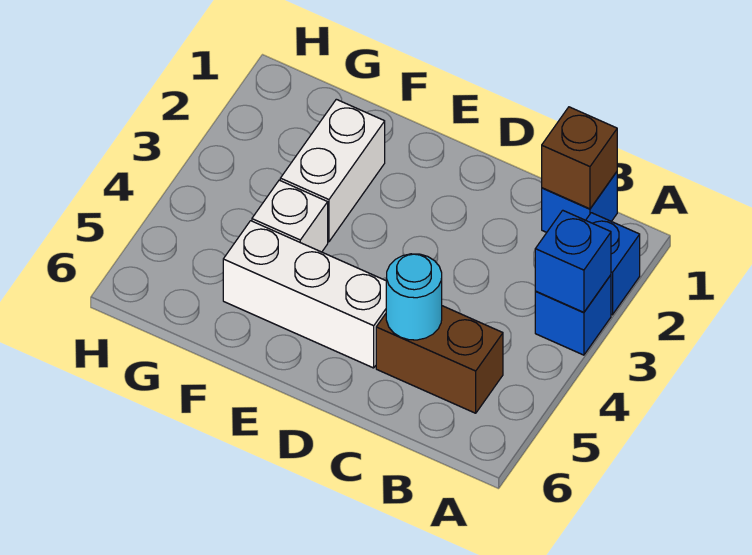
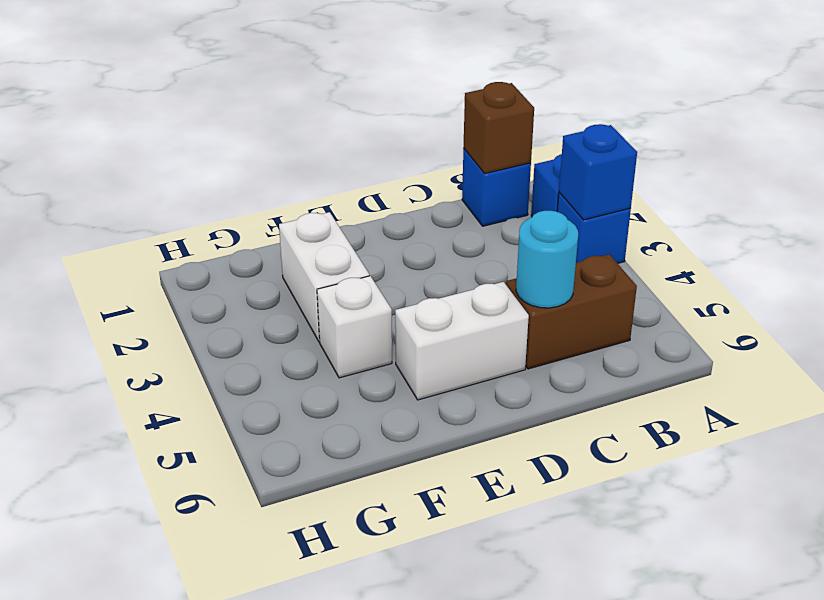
white brick D5:F5 level 1 -> white brick D5:E5 level 1

